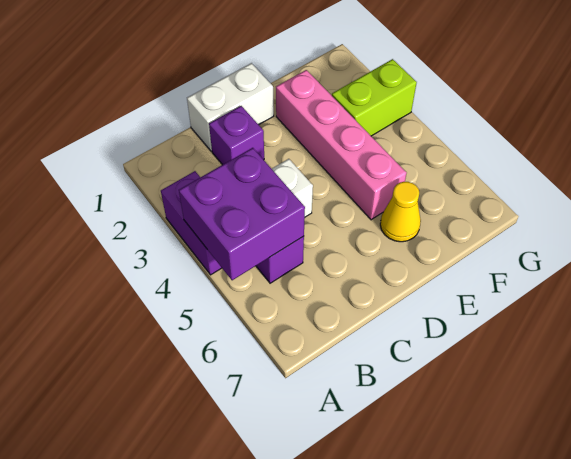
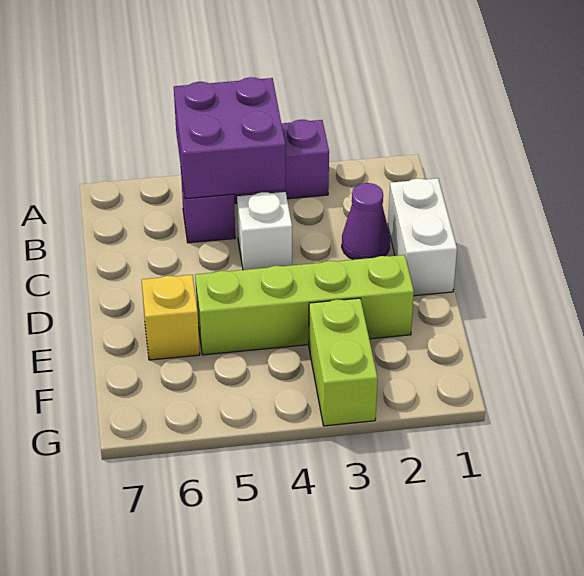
purple brick C2 level 1 -> purple cone C2 level 1
pink brick E2:E5 level 1 -> lime brick E2:E5 level 1
yellow cone E6 level 1 -> yellow brick E6 level 1

